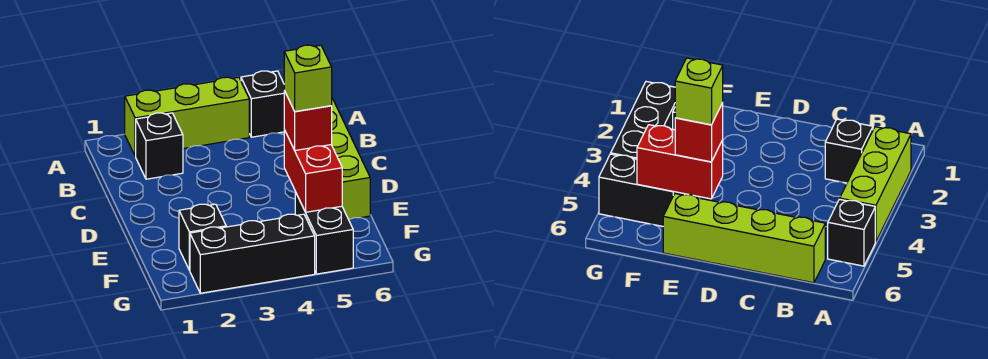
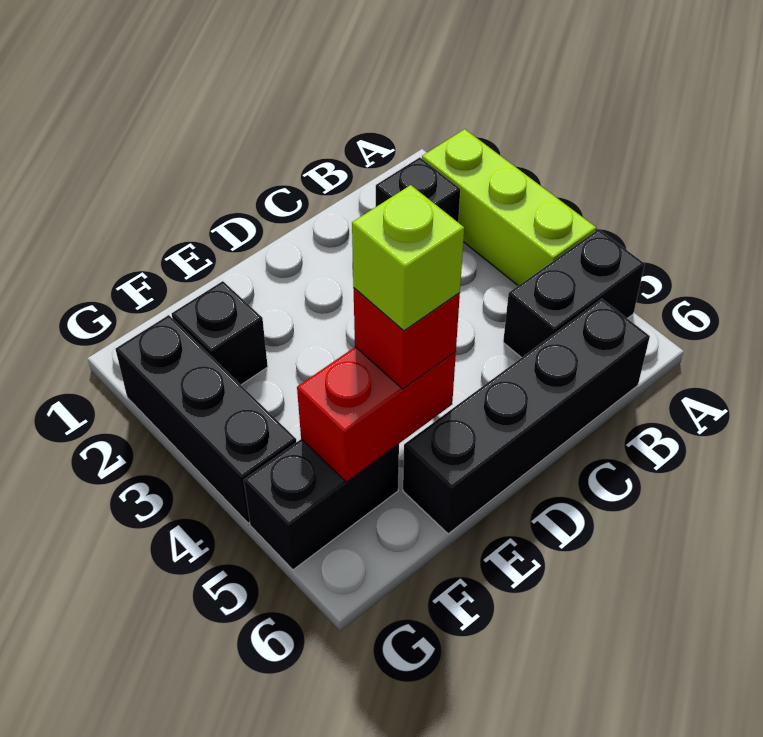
black brick A5 level 1 -> black brick A5:B5 level 1
lime brick B6:E6 level 1 -> black brick B6:E6 level 1

